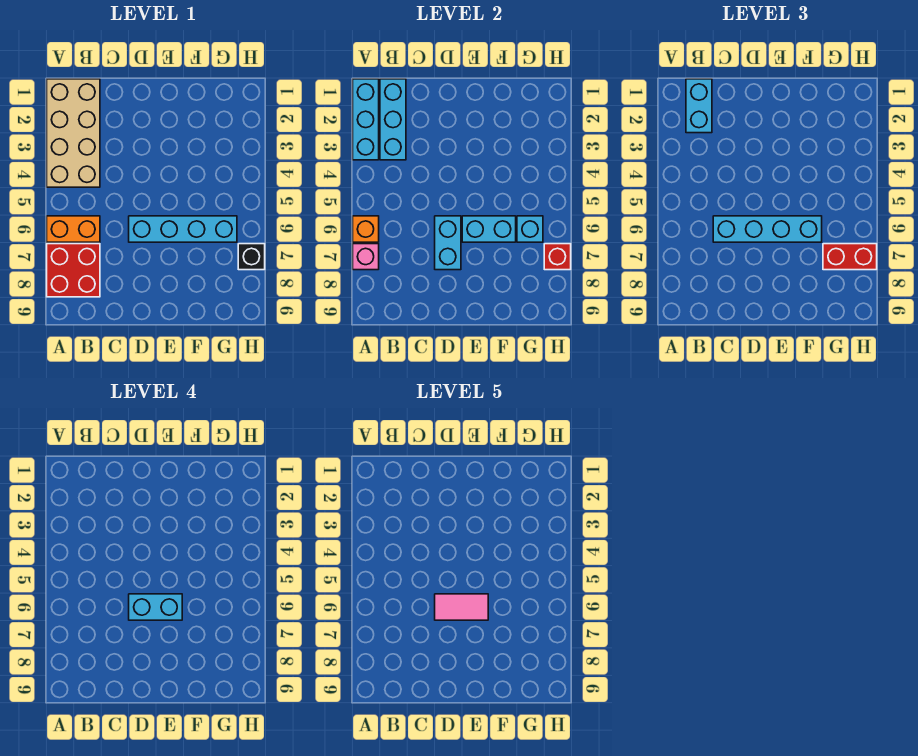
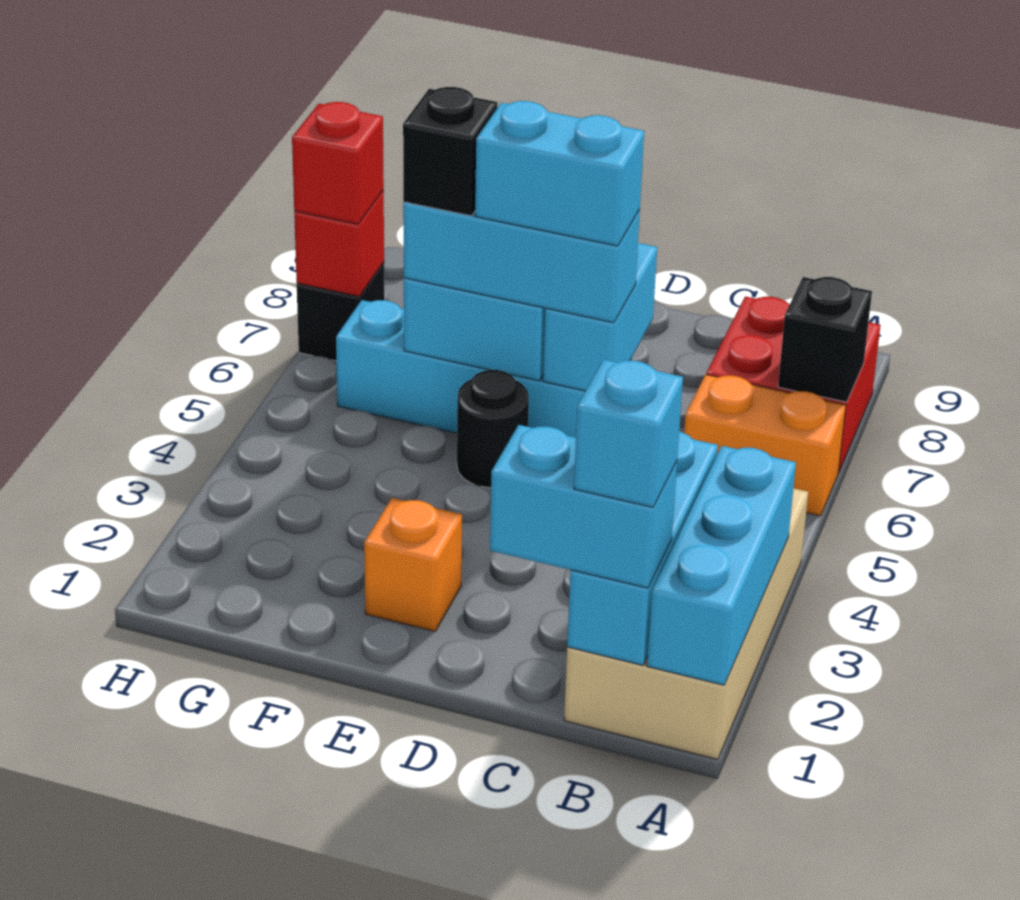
orange brick A6 level 2 -> orange brick E2 level 1
pink brick A7 level 2 -> black brick A7 level 2
cyan brick B1:B2 level 3 -> cyan brick B1:C1 level 3
cyan brick C6:F6 level 3 -> cyan brick D6:F6 level 3
pink tile D6:E6 level 5 -> none
none -> black round brick E5 level 1
none -> black brick F6 level 4
cyan brick G6 level 2 -> cyan brick B1 level 4
red brick G7:H7 level 3 -> red brick H7 level 3

